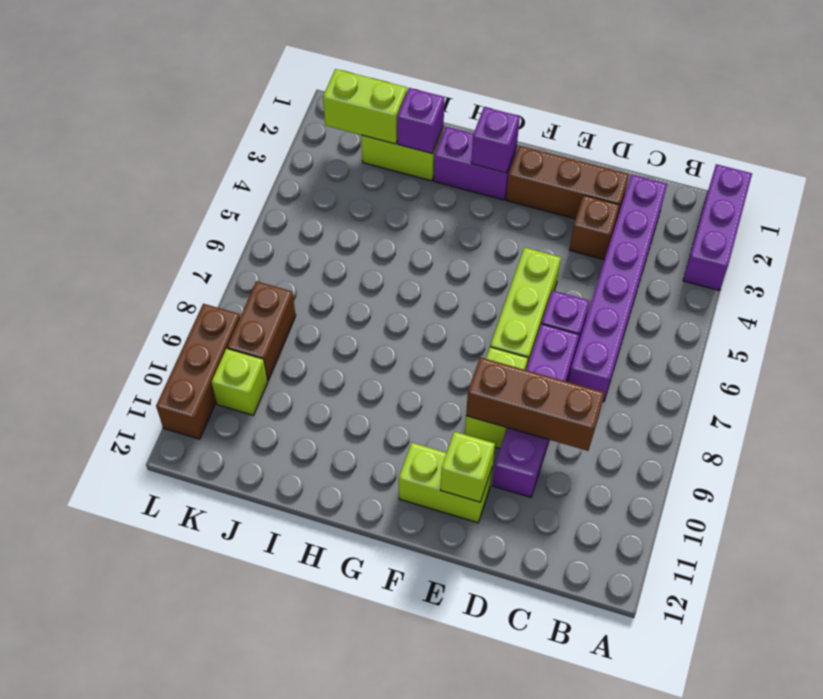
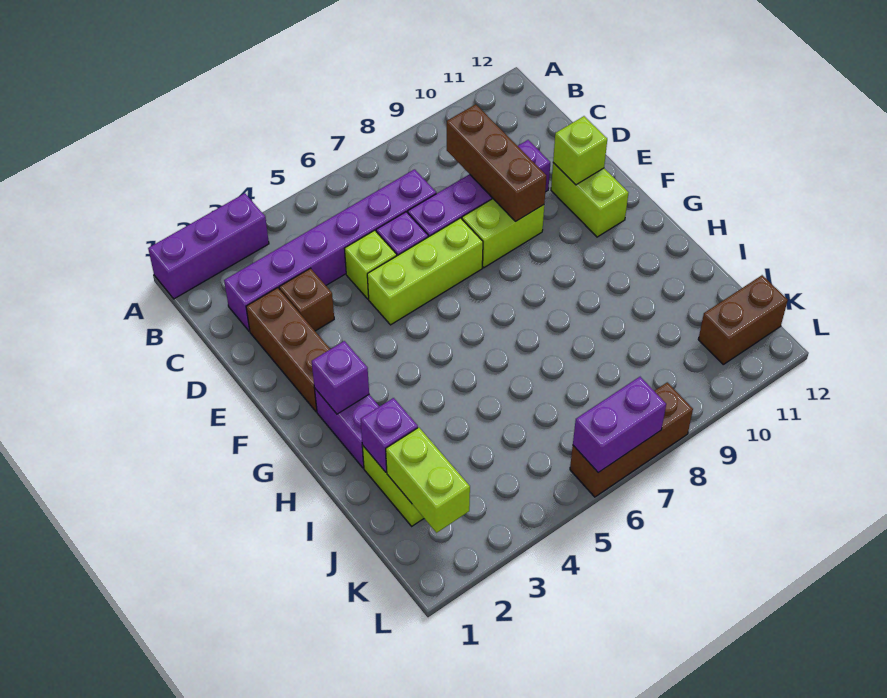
brown brick K8:K9 level 1 -> brown brick K11:K12 level 1
lime brick K10 level 1 -> lime brick D5 level 1
none -> purple brick L6:L7 level 2
brown brick L9:L11 level 1 -> brown brick L6:L8 level 1

